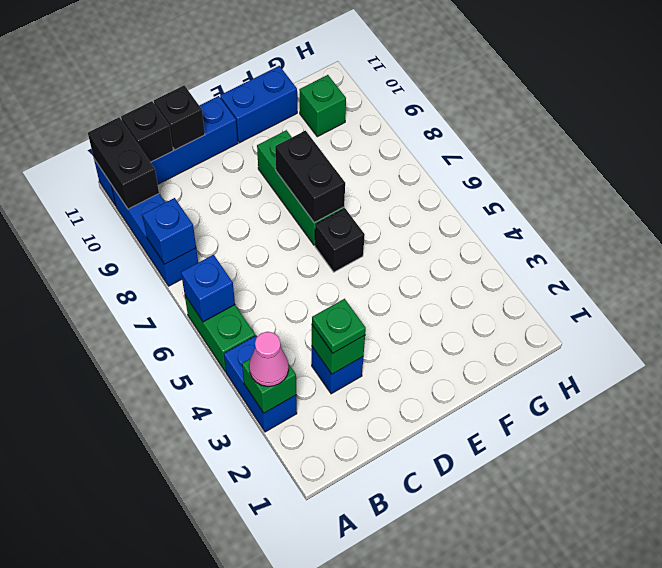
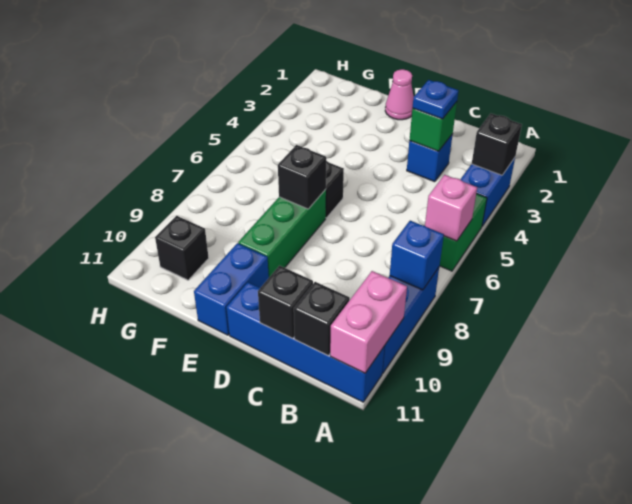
green brick A3 level 2 -> black brick A3 level 2
pink cone A3 level 3 -> pink cone E1 level 1
blue brick A6 level 2 -> pink brick A6 level 2
black brick A10:A11 level 2 -> pink brick A10:A11 level 2
green plate C3 level 3 -> blue plate C3 level 3
black brick E7:E8 level 2 -> black brick E7 level 2
blue brick E11:F11 level 1 -> blue brick E10:E11 level 1
green brick G10 level 1 -> black brick G10 level 1

